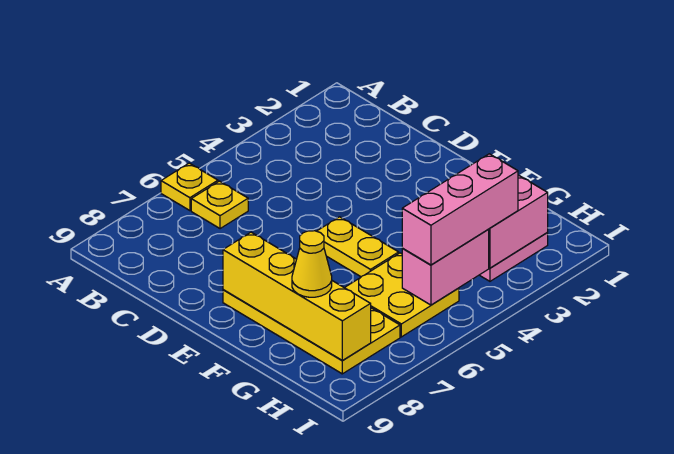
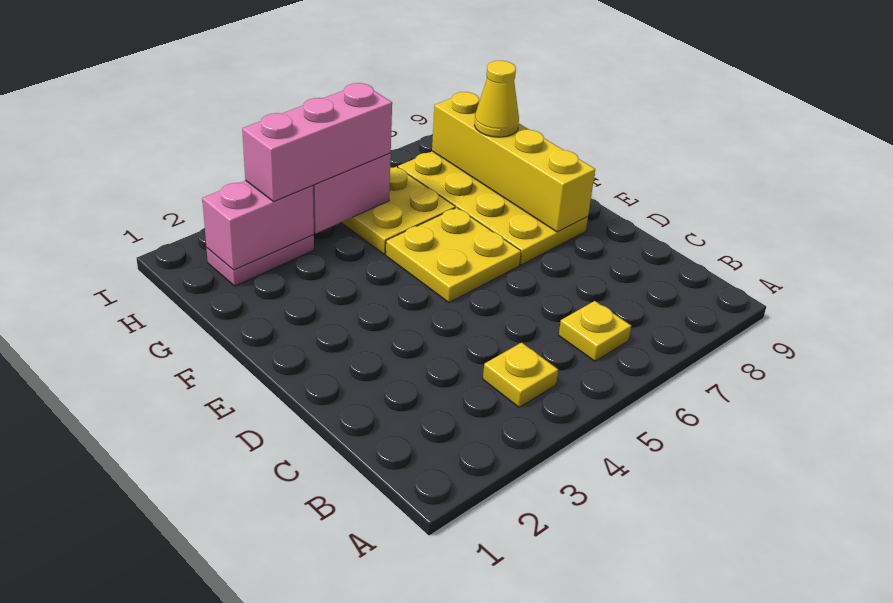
yellow plate A6 level 1 -> yellow plate B4 level 1
yellow plate E5:F5 level 1 -> yellow plate E5:F6 level 1

